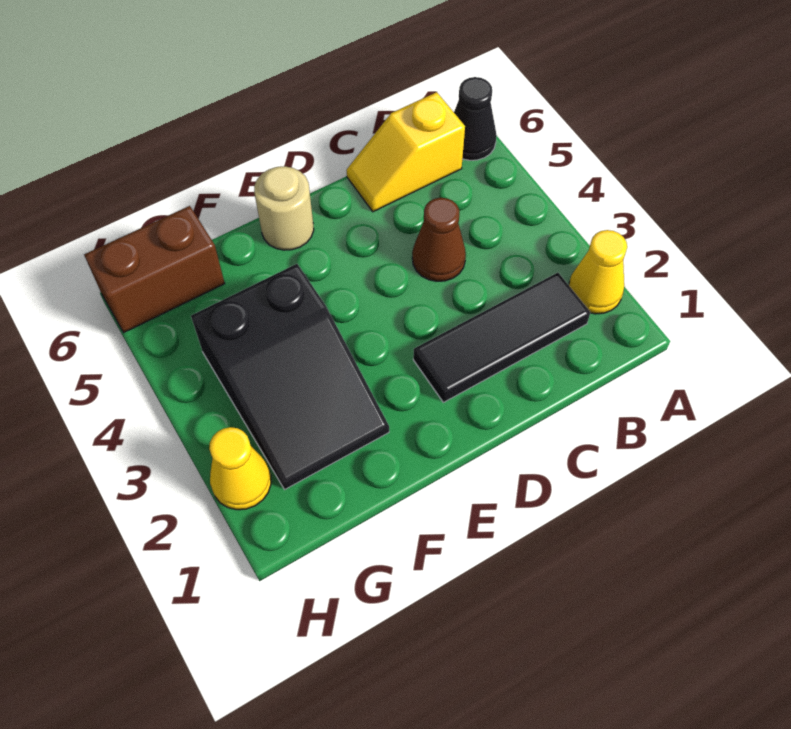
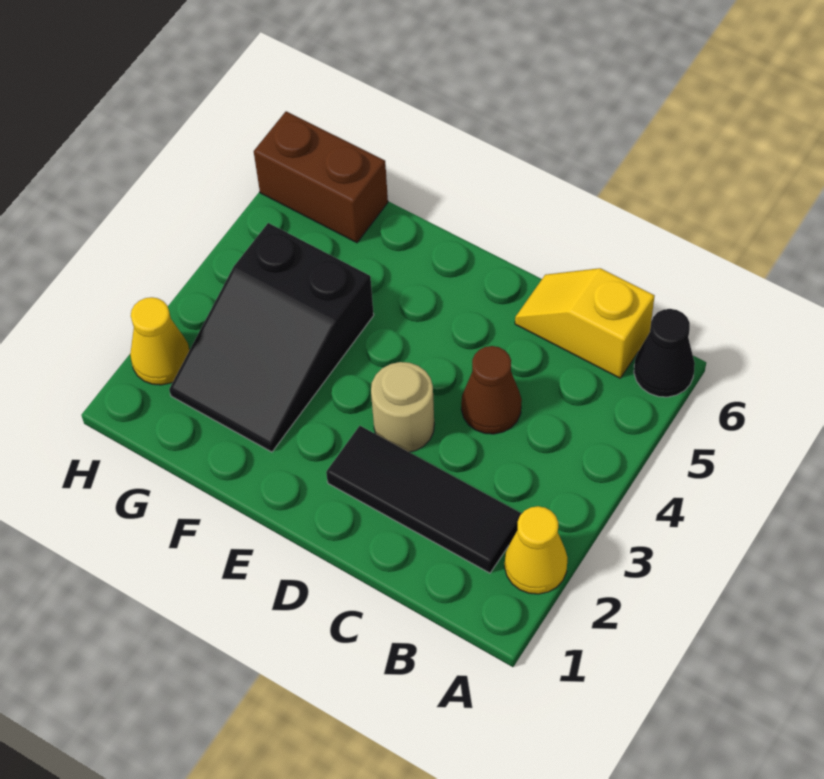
tan round brick E6 level 1 -> tan round brick D3 level 1

